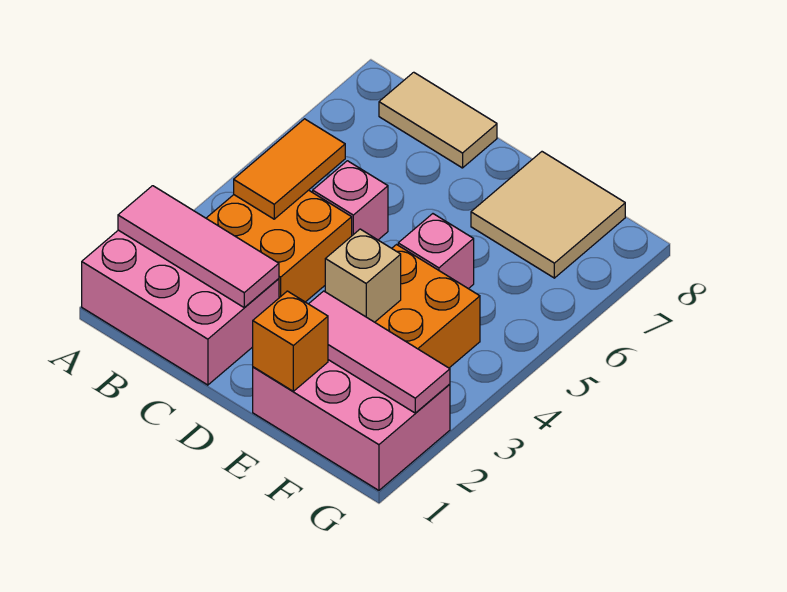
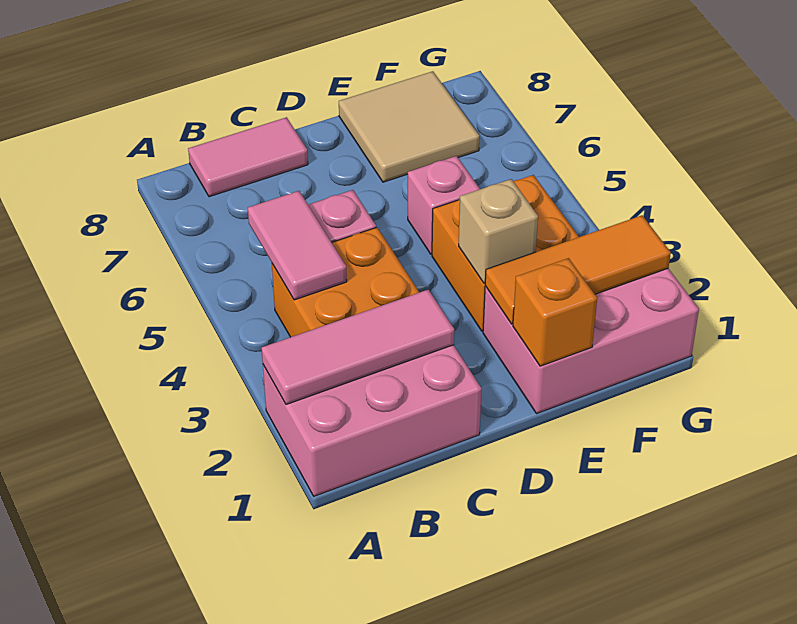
orange tile B4:B5 level 2 -> pink tile B4:B5 level 2
tan tile B8:C8 level 1 -> pink tile B8:C8 level 1
pink tile E2:G2 level 2 -> orange tile E2:G2 level 2

